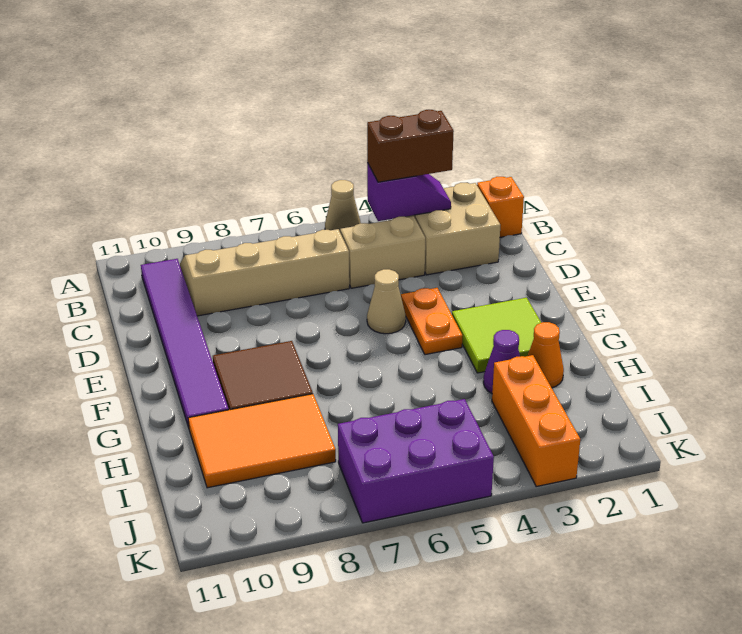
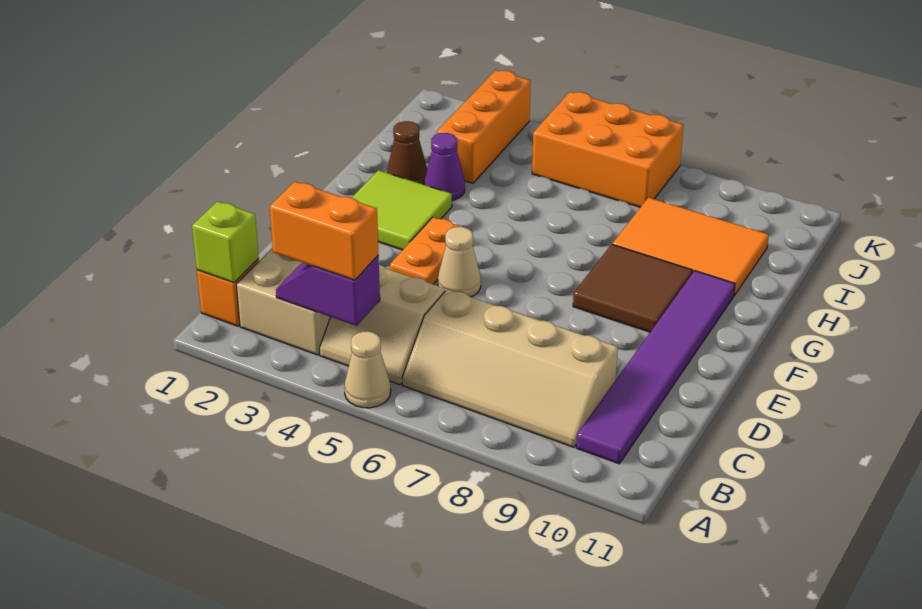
none -> lime brick B1 level 2
brown brick B3:B4 level 3 -> orange brick B3:B4 level 3
orange cone H2 level 1 -> brown cone H2 level 1
purple brick J5:K7 level 1 -> orange brick J5:K7 level 1

